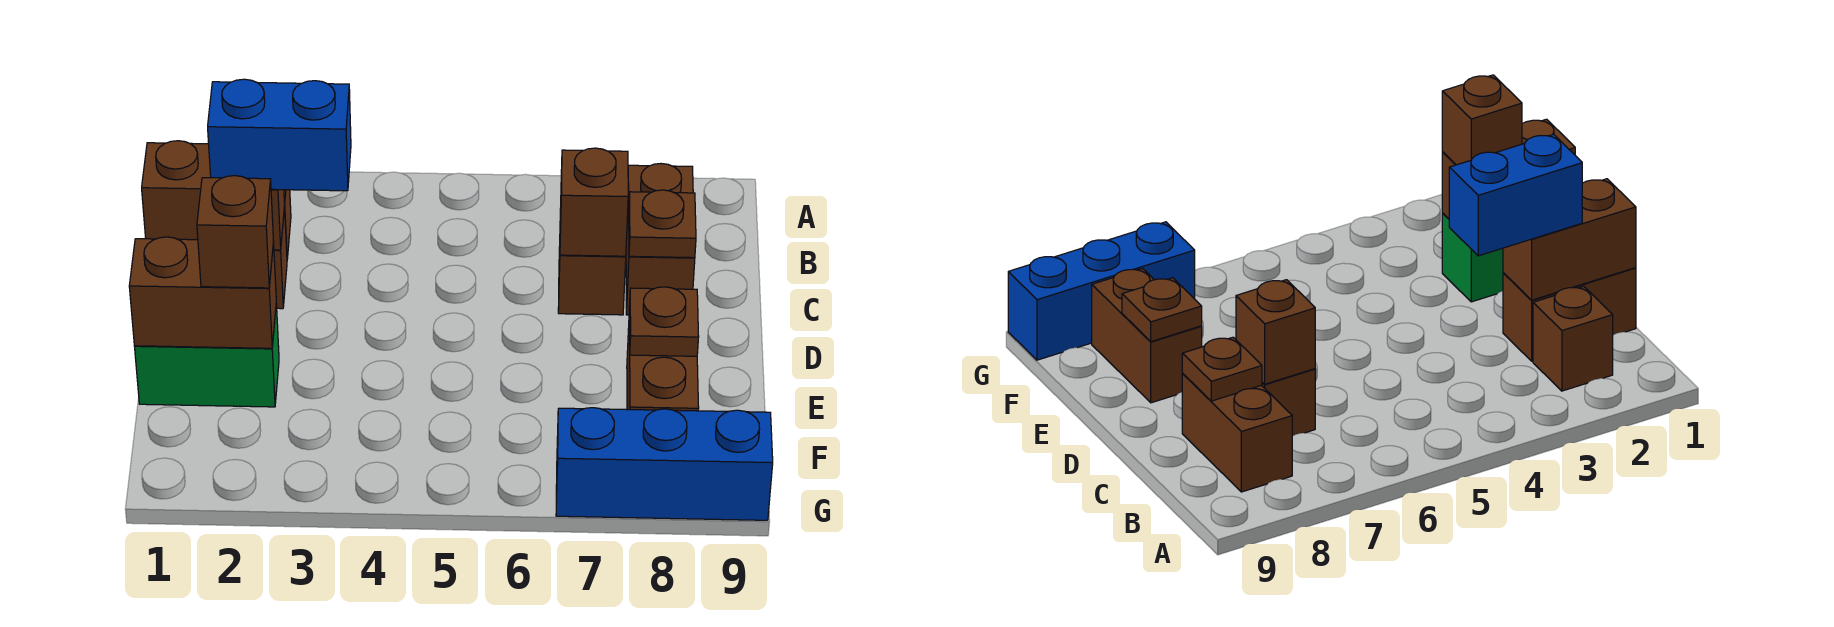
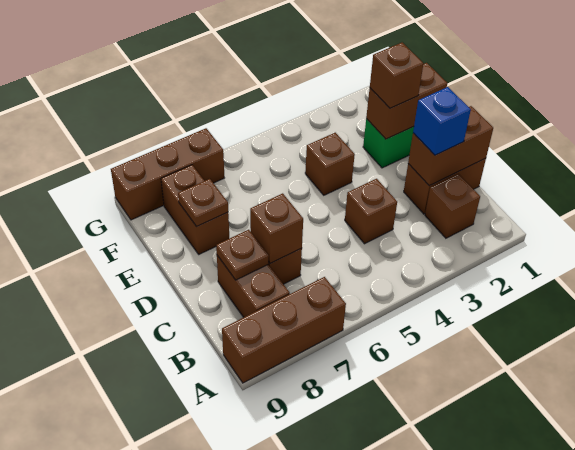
none -> brown brick A7:A9 level 1
blue brick C2:C3 level 3 -> blue brick C2 level 3
none -> brown brick C4 level 1
none -> brown brick E4 level 1
blue brick G7:G9 level 1 -> brown brick G7:G9 level 1

